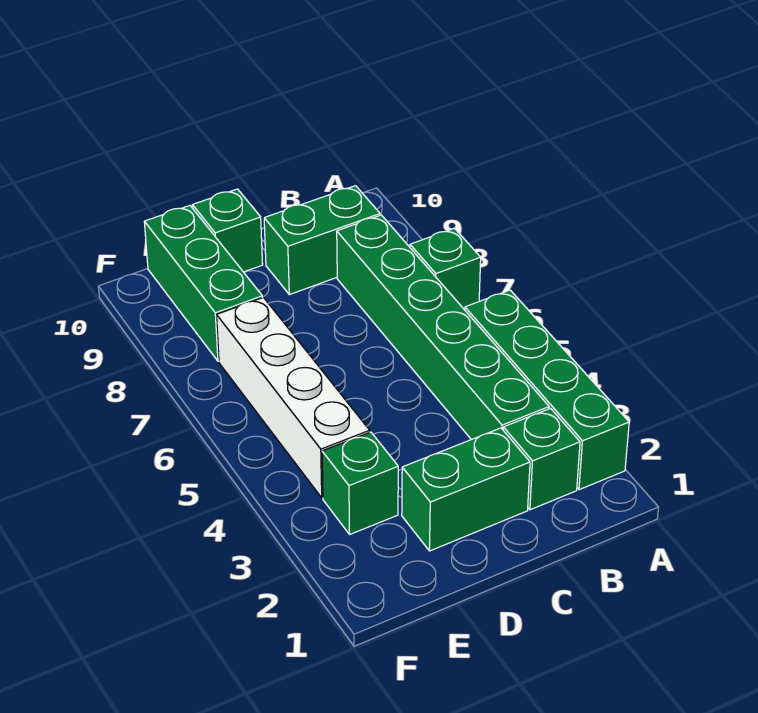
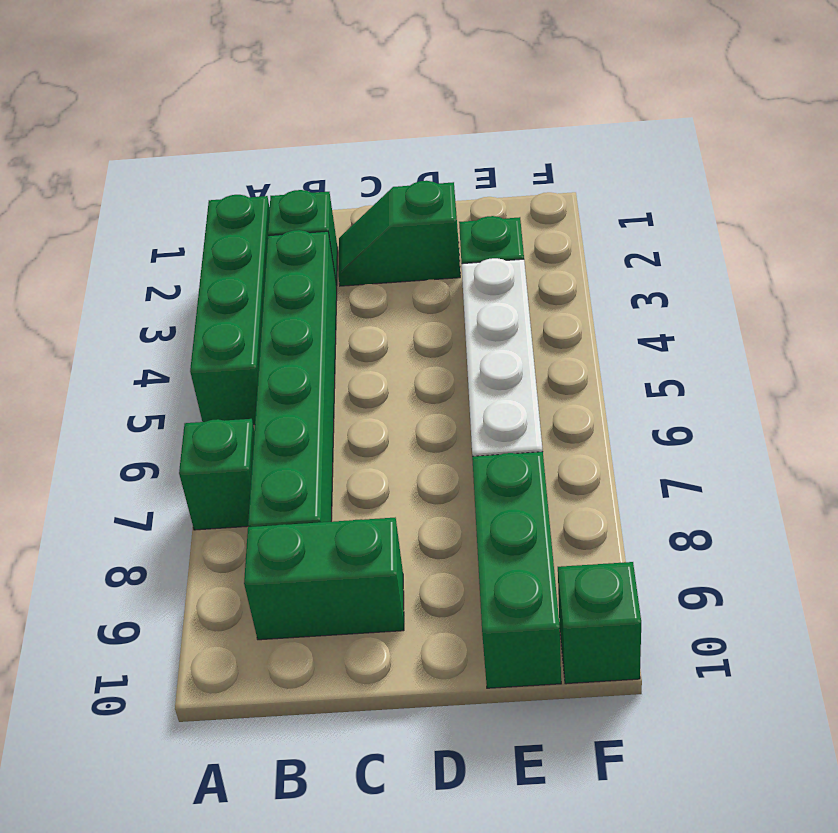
green brick C2:D2 level 1 -> green slope C2:D2 level 1 top D
green brick D10 level 1 -> green brick F10 level 1

